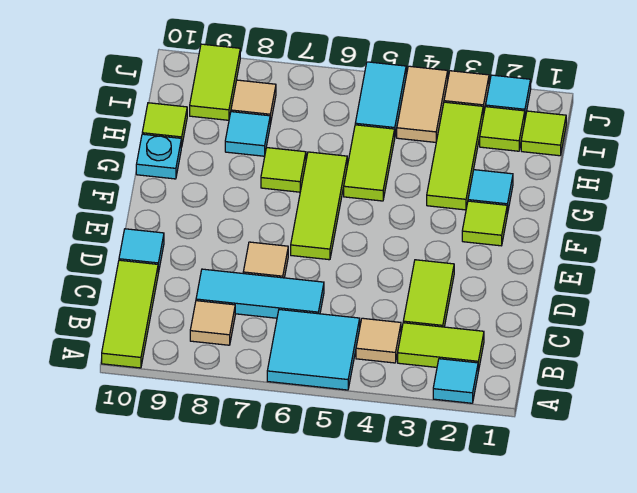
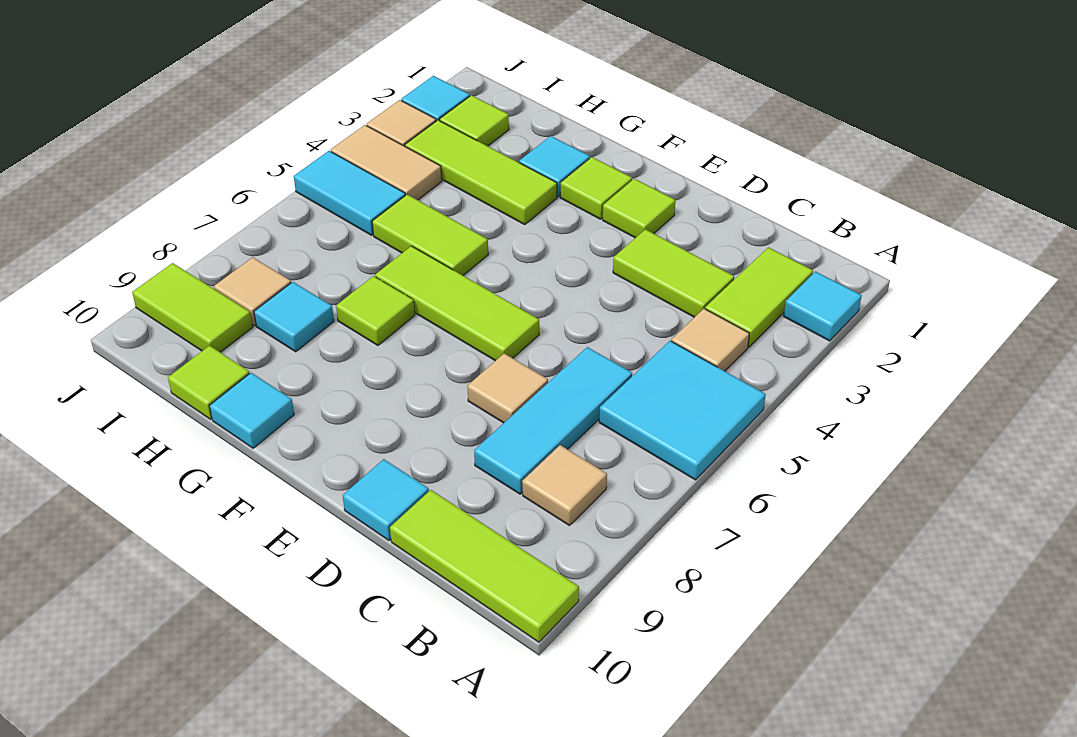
cyan plate G10 level 1 -> cyan tile G10 level 1
lime tile I1 level 1 -> lime tile E2 level 1

